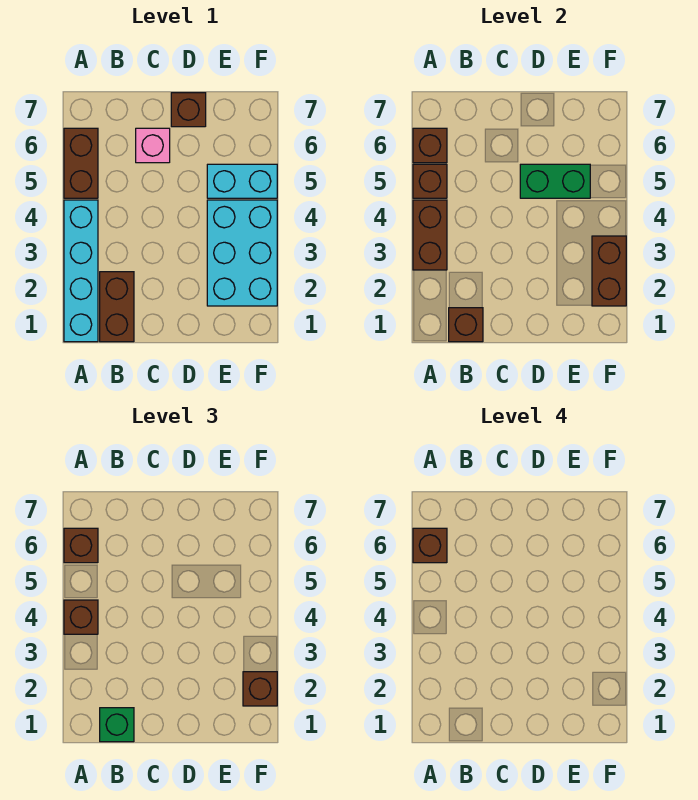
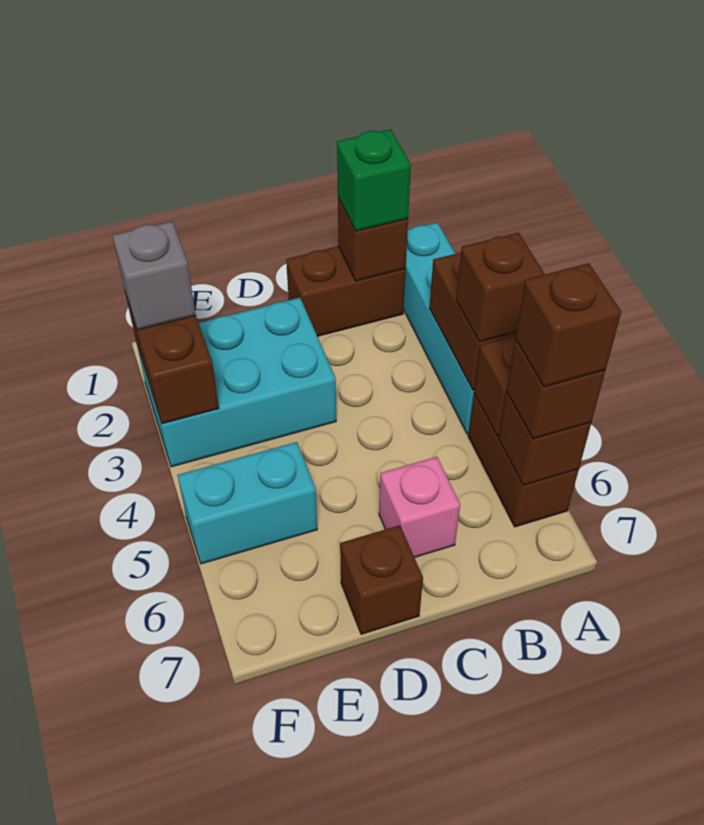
brown brick B1:B2 level 1 -> brown brick B1:C1 level 1
green brick D5:E5 level 2 -> none
cyan brick E2:F4 level 1 -> cyan brick D2:F3 level 1
brown brick F2 level 3 -> grey brick F2 level 3

